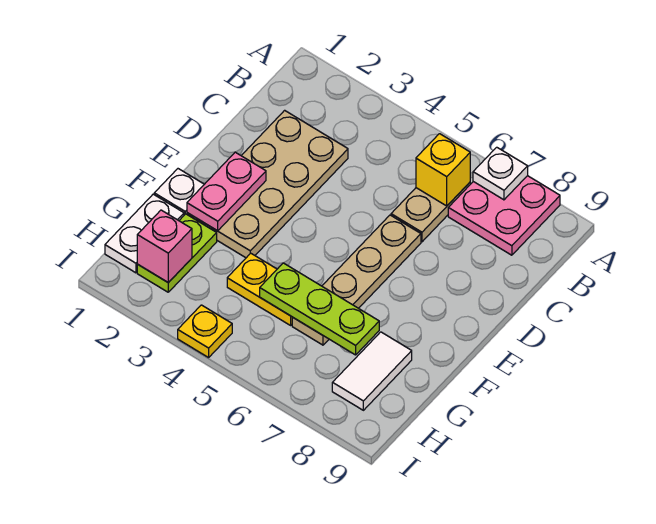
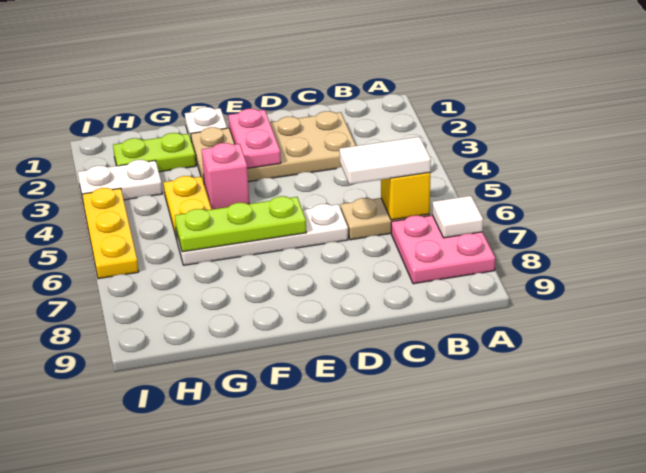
white plate A7 level 2 -> white tile A7 level 2
tan plate D6:G6 level 1 -> white plate D6:G6 level 1
pink plate E2:F2 level 2 -> pink plate E2:E3 level 2
white plate G1:H1 level 1 -> white plate H3:I3 level 1
lime plate G5:G7 level 2 -> lime plate E6:G6 level 2
white tile G8:H8 level 1 -> white tile B6:C6 level 3
pink brick H2 level 2 -> pink brick F4 level 1
yellow plate I4 level 1 -> yellow plate I4:I6 level 1

